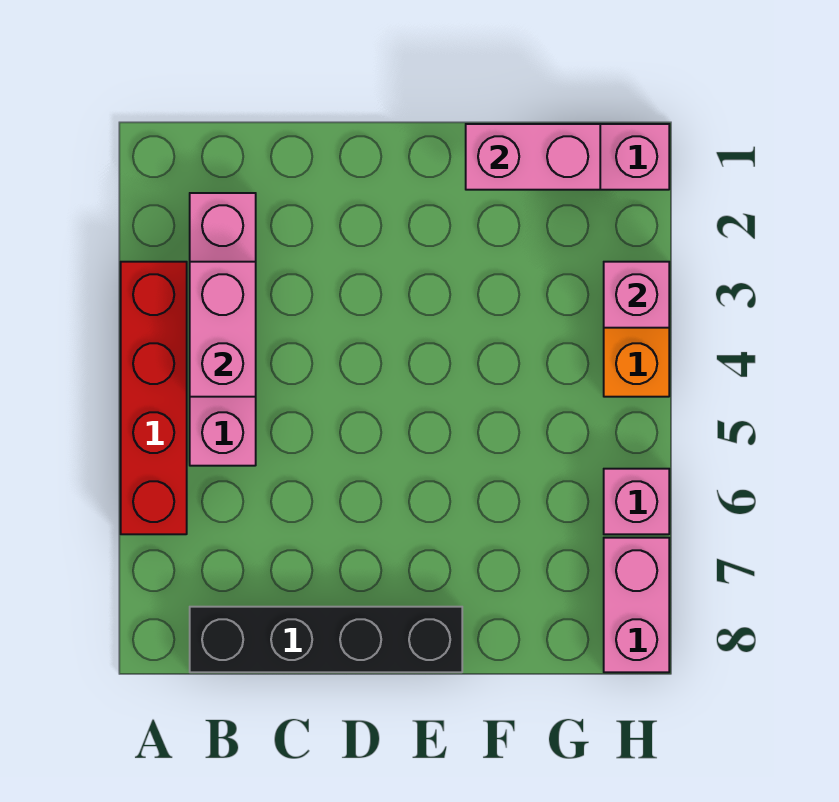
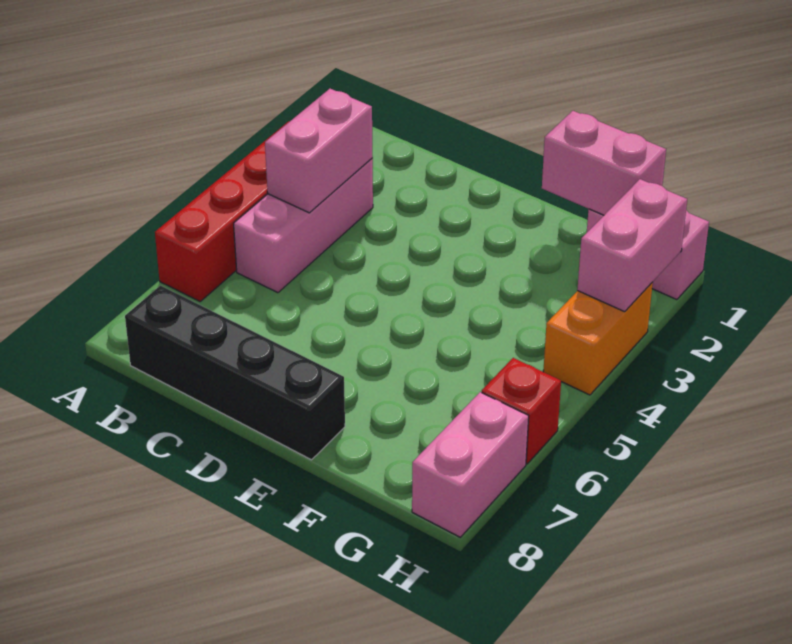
pink brick B2:B5 level 1 -> pink brick B3:B5 level 1
pink brick H3 level 2 -> pink brick H2:H3 level 2
pink brick H6 level 1 -> red brick H6 level 1

